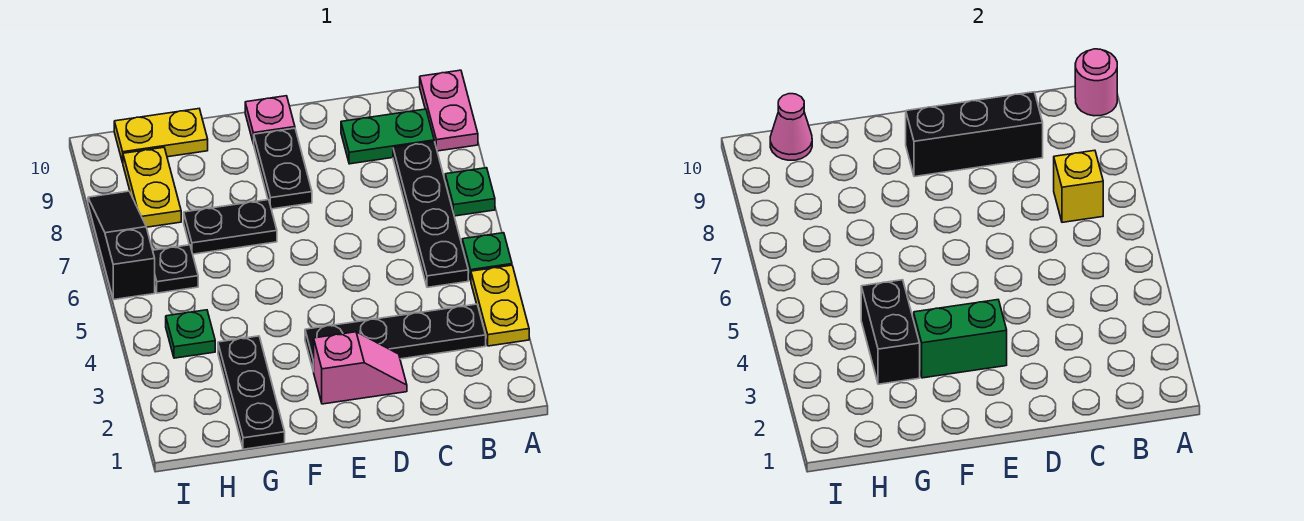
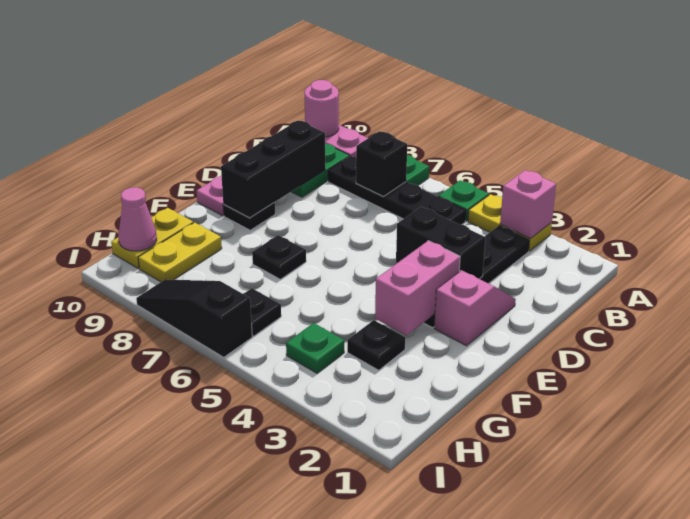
none -> pink brick A3 level 2
yellow brick B7 level 2 -> black brick B7 level 2
green brick E3:F3 level 2 -> pink brick E3:F3 level 2
black plate E8:E9 level 1 -> black plate E9 level 1
black plate F7:G7 level 1 -> black plate F7 level 1
black plate G1:G3 level 1 -> black plate G3 level 1
black brick G3:G4 level 2 -> black brick D3:D4 level 2
yellow plate H8:H9 level 1 -> yellow plate G9:H9 level 1

